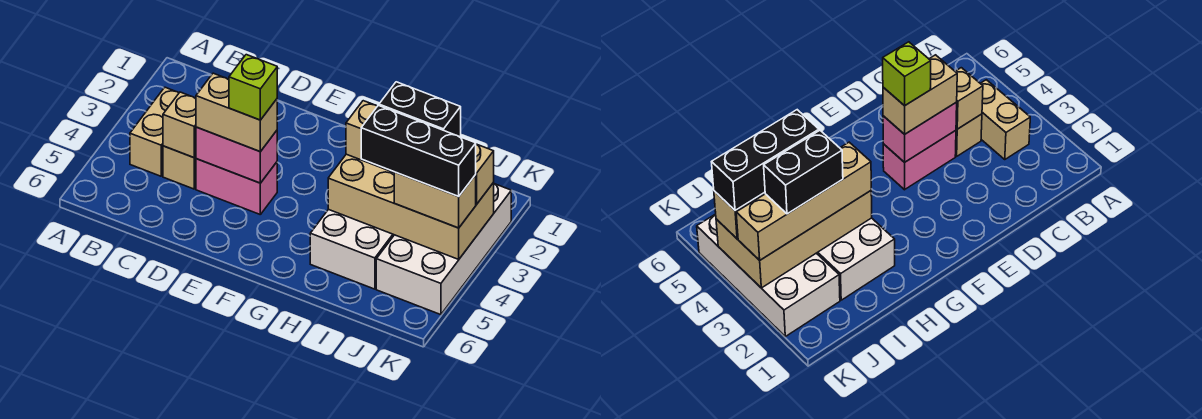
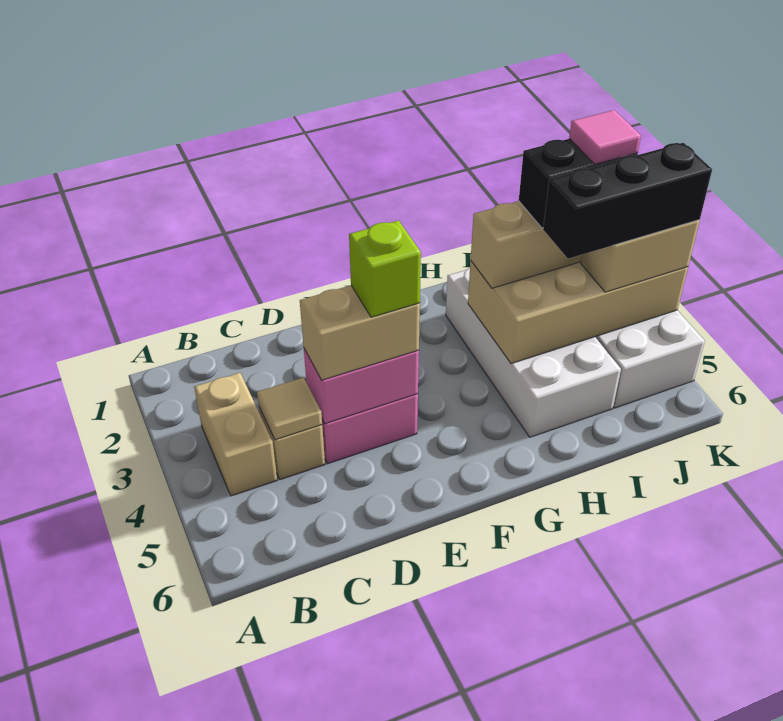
tan brick C4 level 2 -> tan tile C4 level 2
none -> pink tile J3 level 5

